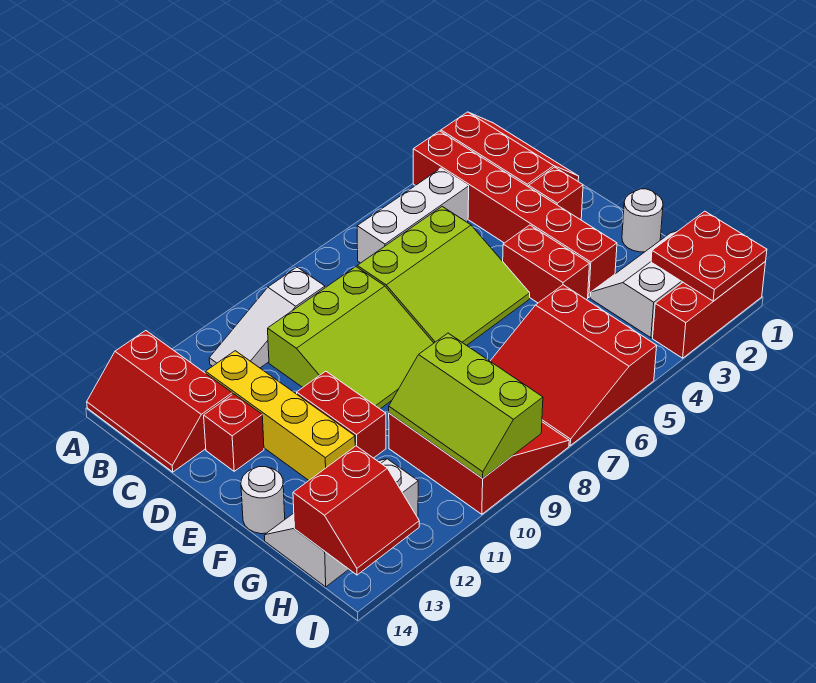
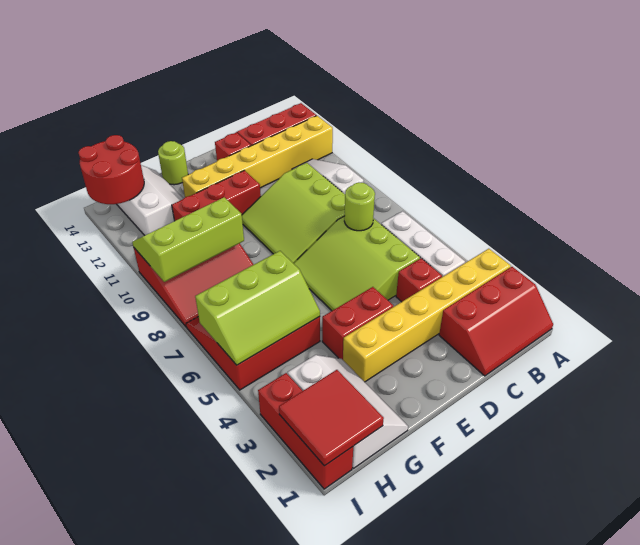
red brick A3:F3 level 1 -> yellow brick A3:F3 level 1
none -> lime round brick C7 level 2
yellow brick C12:F12 level 1 -> yellow brick A12:F12 level 1
red brick D2 level 1 -> red brick C4 level 1
red brick E11:F11 level 1 -> red brick E11:G11 level 1
white round brick F1 level 1 -> none
white round brick F14 level 1 -> lime round brick F14 level 1
none -> lime slope G5:I6 level 2 top 6
red plate H1:I2 level 2 -> red tile H1:I2 level 2
red slope H13:I14 level 2 top H -> red round brick H13:I14 level 2

